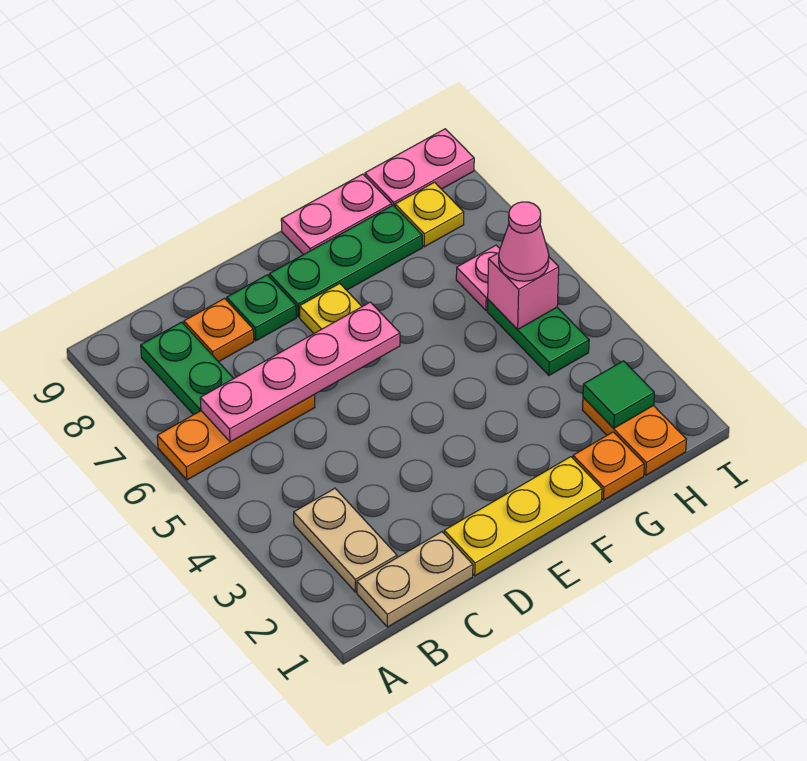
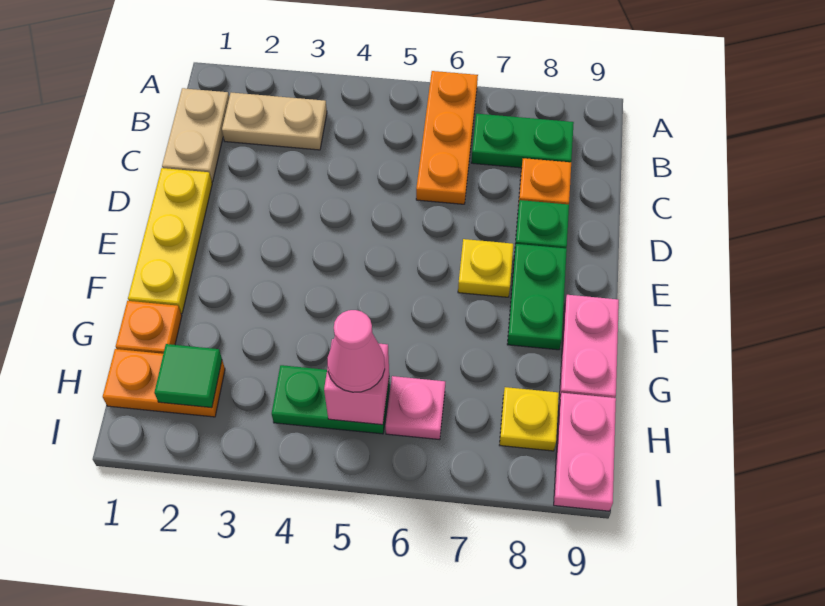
pink plate B6:E6 level 2 -> none
green plate E8:G8 level 1 -> green plate E8:F8 level 1

